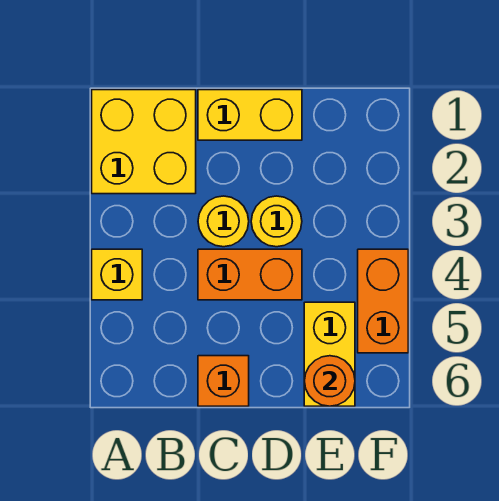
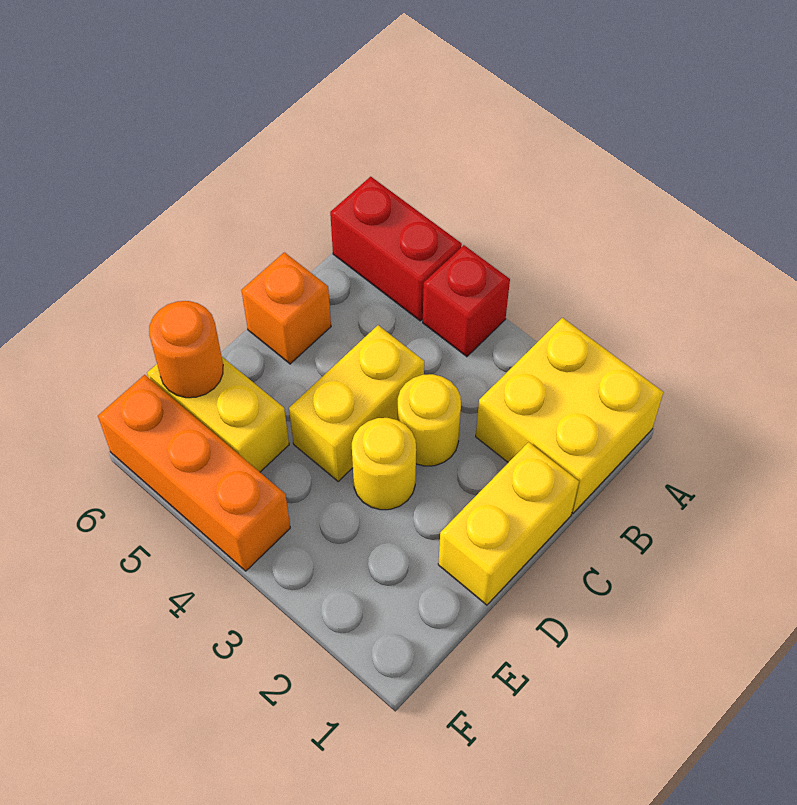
yellow brick A4 level 1 -> red brick A4 level 1
none -> red brick A5:A6 level 1
orange brick C4:D4 level 1 -> yellow brick C4:D4 level 1
orange brick F4:F5 level 1 -> orange brick F4:F6 level 1

